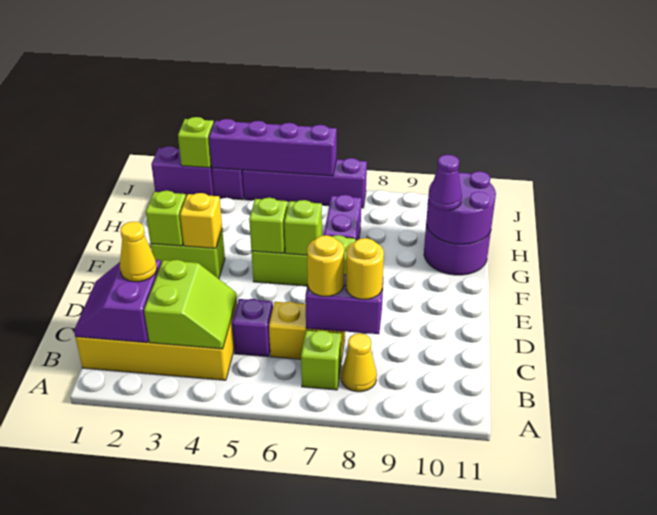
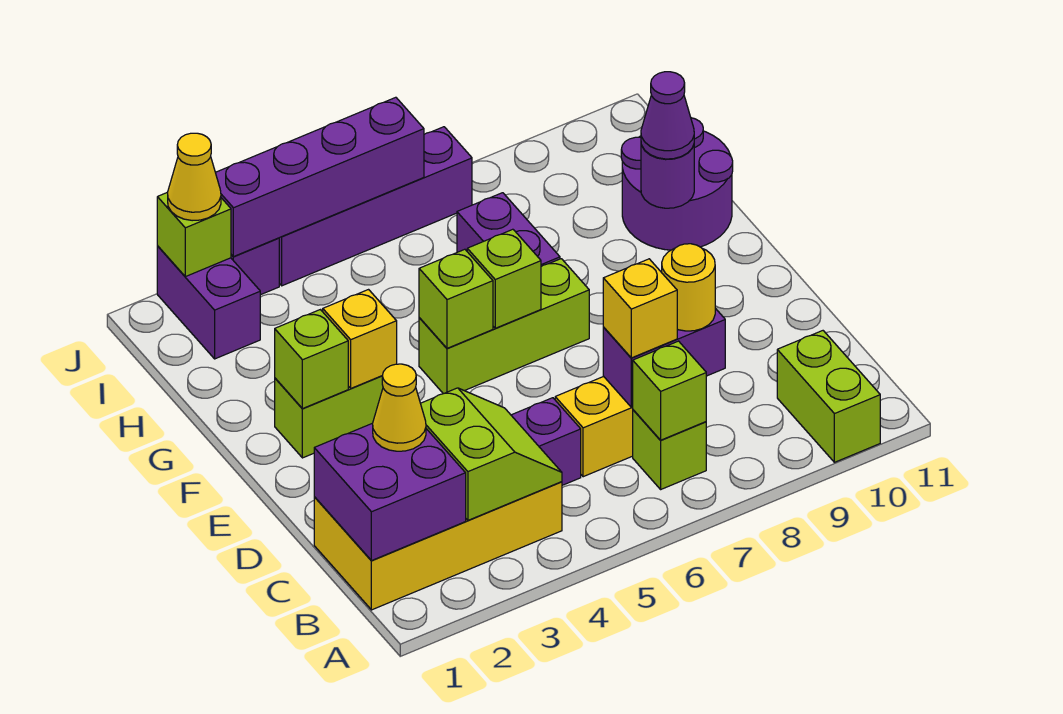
none -> lime brick A10:B10 level 1
purple slope B1:C2 level 2 top 2 -> purple brick B1:C2 level 2
none -> lime brick B7 level 2
yellow cone B8 level 1 -> yellow cone J2 level 3
yellow round brick C7 level 3 -> yellow brick C7 level 3
purple round brick G10:H11 level 2 -> purple round brick G10 level 2
purple brick J1:J2 level 1 -> purple brick I2:J2 level 1

